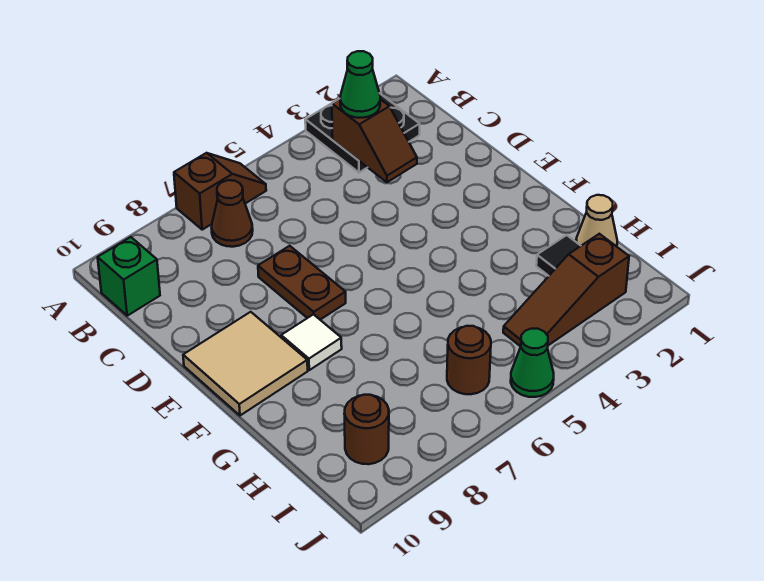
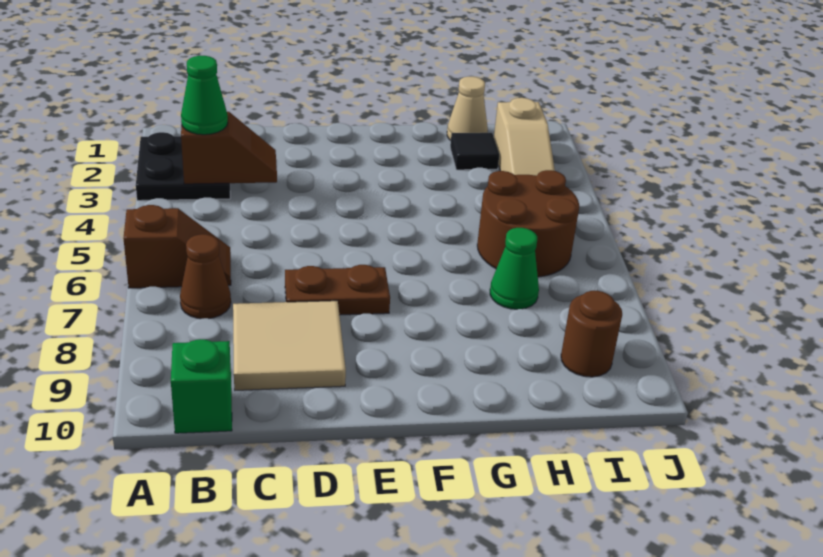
brown slope A6:A7 level 1 top 7 -> brown slope A6:B6 level 1 top A
tan tile E9:F10 level 1 -> tan tile C8:D9 level 1
white tile F8 level 1 -> none
brown slope I2:I4 level 1 top 2 -> tan slope I2:I4 level 1 top 2
brown round brick I6 level 1 -> brown round brick H5:I6 level 1
green cone J5 level 1 -> green cone H7 level 1

